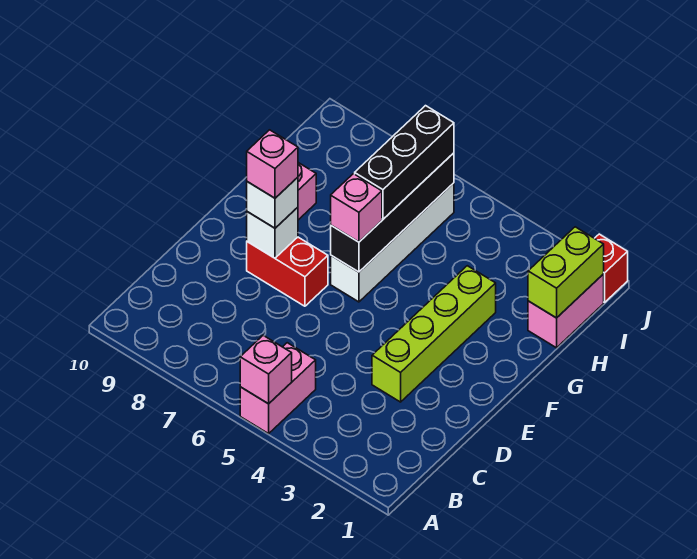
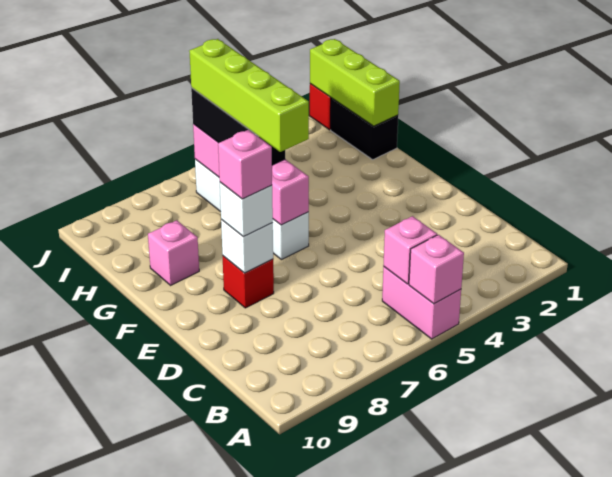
lime brick D3:G3 level 1 -> lime brick F6:I6 level 4
red brick E7:E8 level 1 -> red brick E8 level 1
black brick F6:I6 level 2 -> pink brick F6:I6 level 2
pink brick F6 level 3 -> pink brick B5 level 2
pink brick H1:I1 level 1 -> black brick H1:I1 level 1
lime brick H1:I1 level 2 -> lime brick H1:J1 level 2

